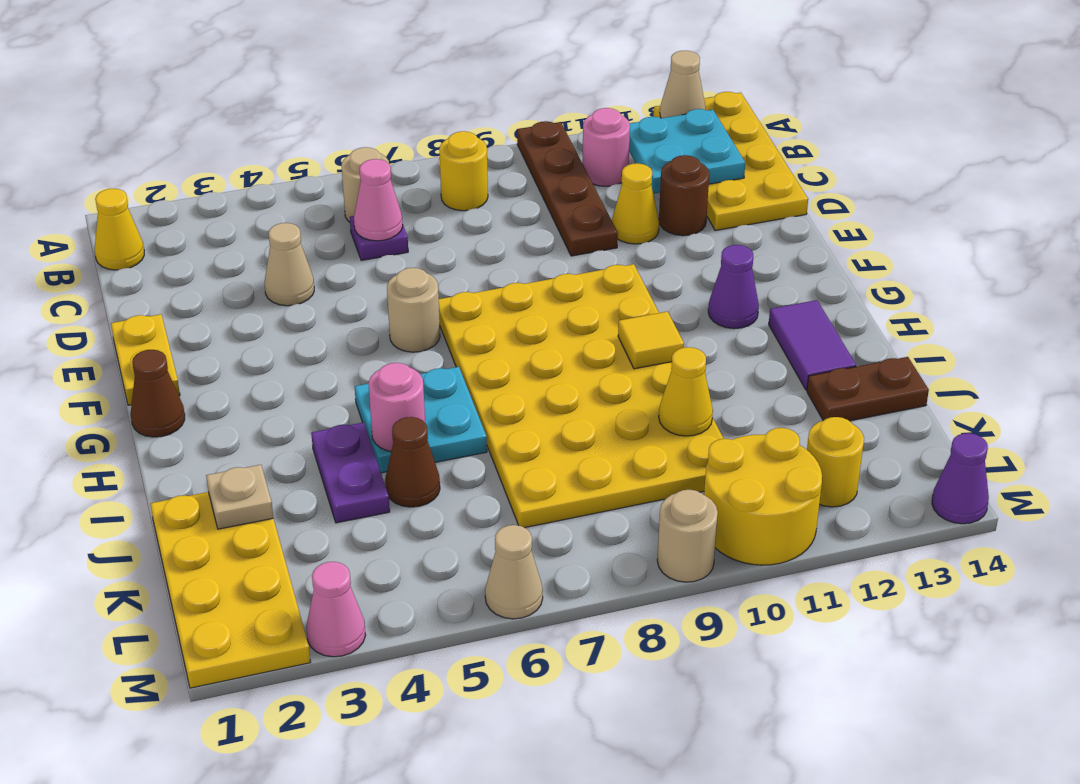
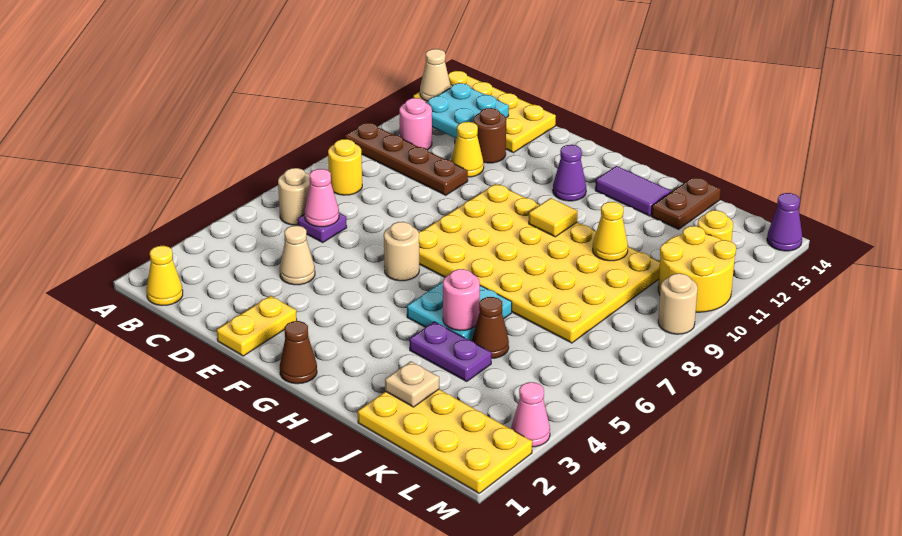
yellow plate E1:F1 level 1 -> yellow plate E1:E2 level 1
tan cone M6 level 1 -> none

